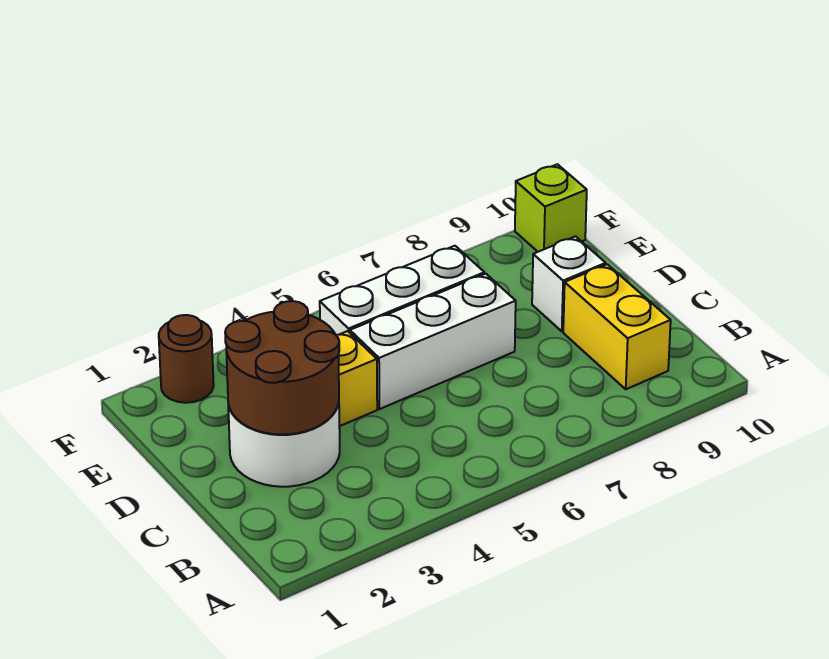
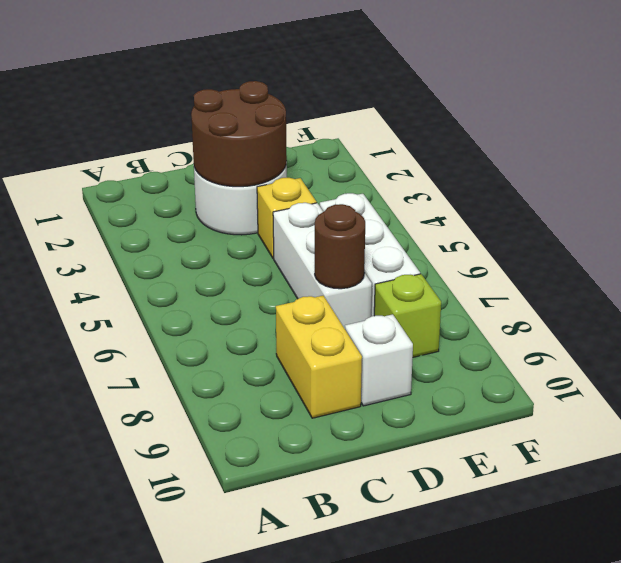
yellow brick B9:C9 level 1 -> yellow brick C8:C9 level 1
brown round brick F2 level 1 -> brown round brick D7 level 2
lime brick F10 level 1 -> lime brick E8 level 1

